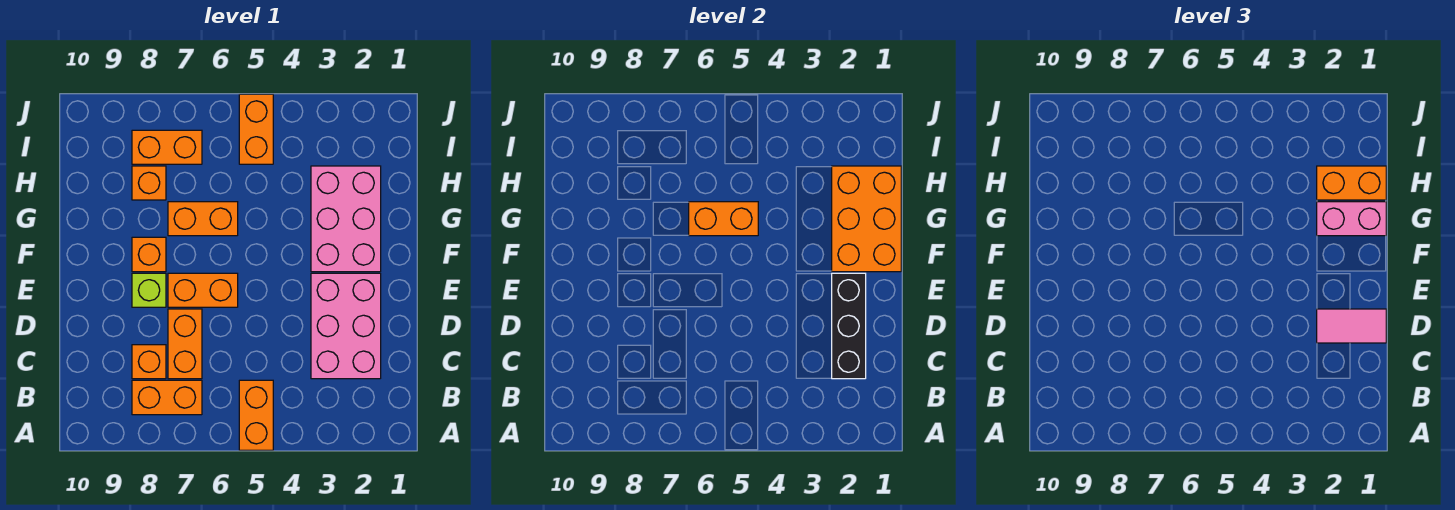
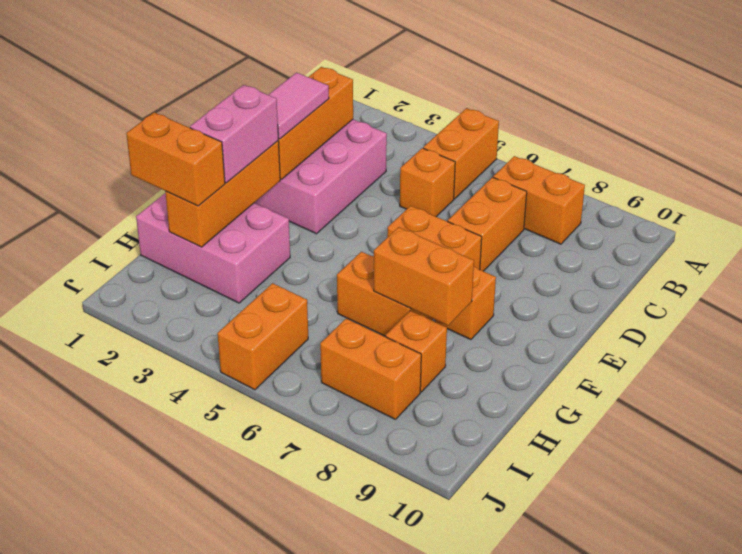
black brick C2:E2 level 2 -> orange brick C2:E2 level 2
orange brick C8 level 1 -> orange brick C5 level 1
pink tile D1:D2 level 3 -> pink tile D2:E2 level 3
lime brick E8 level 1 -> none
orange brick F1:H2 level 2 -> orange brick F2:H2 level 2
pink brick F2:H3 level 1 -> pink brick G1:H3 level 1
pink brick G1:G2 level 3 -> pink brick F2:G2 level 3
orange brick G5:G6 level 2 -> orange brick G7:G8 level 2

